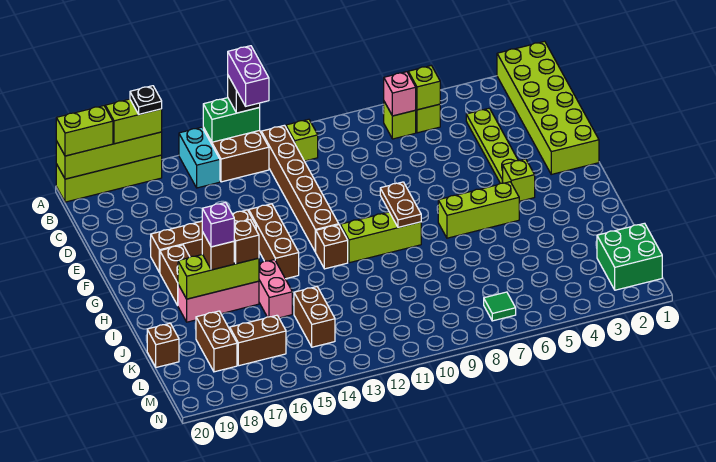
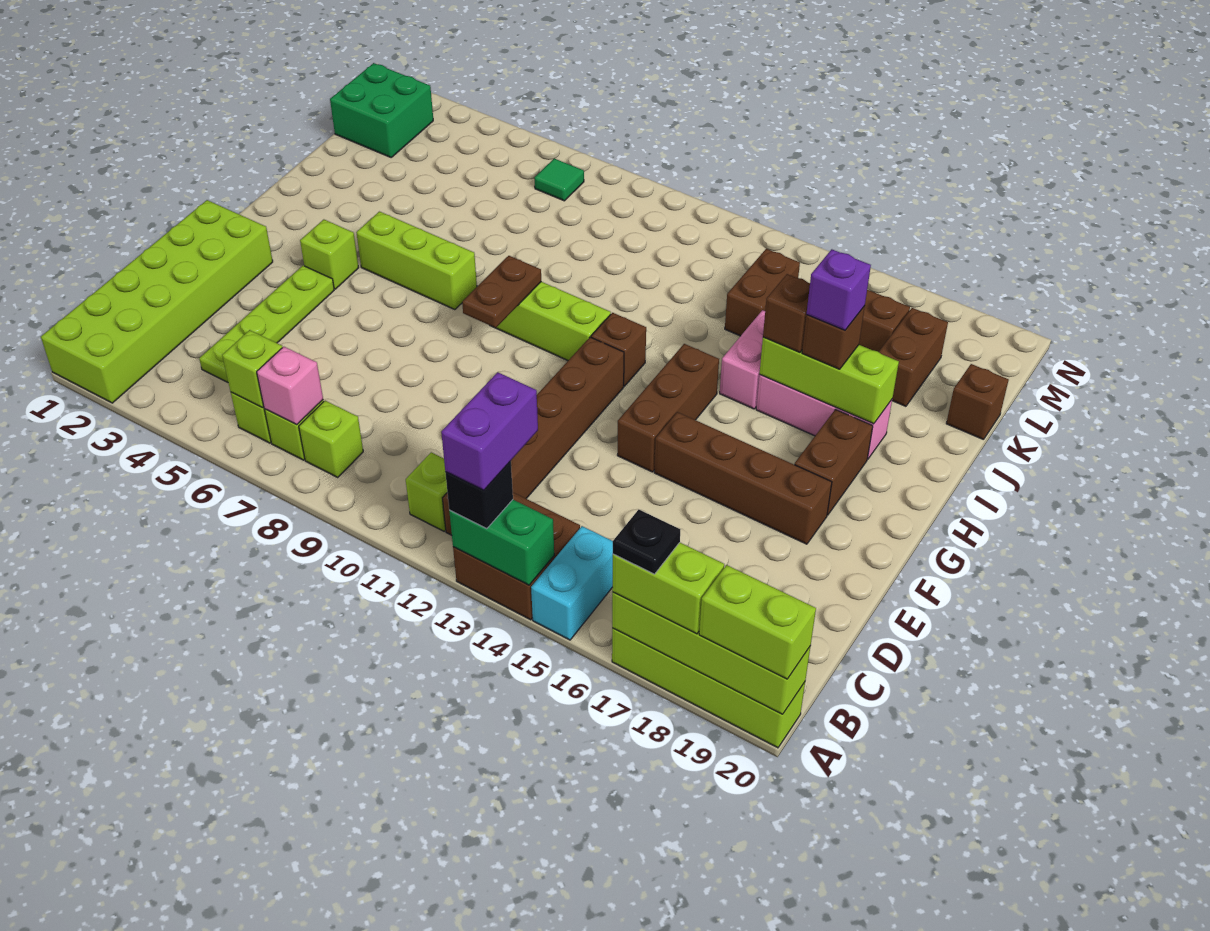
none -> lime brick B8 level 1

